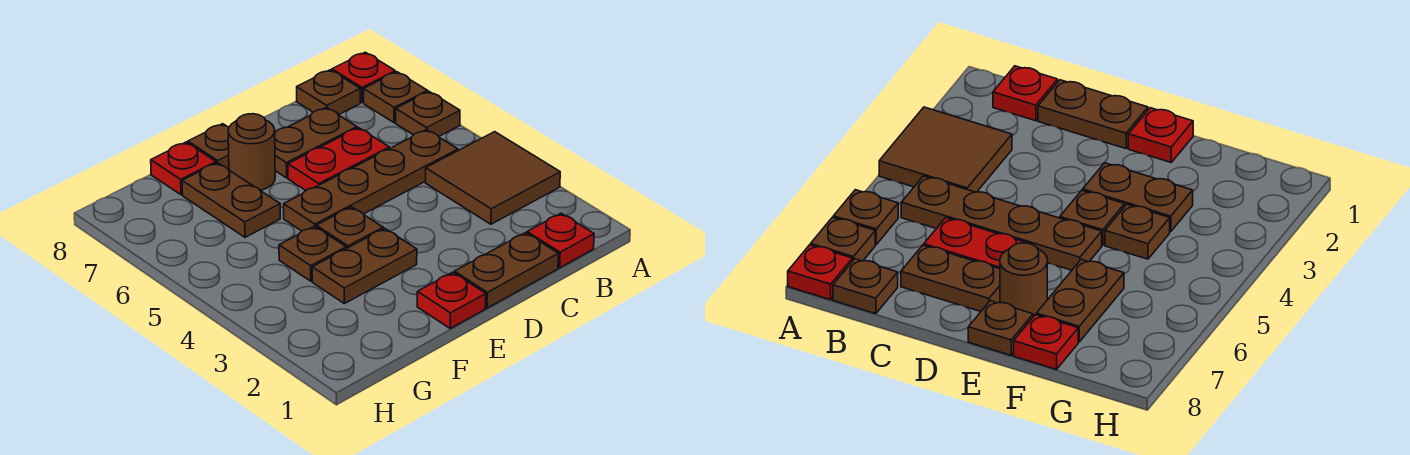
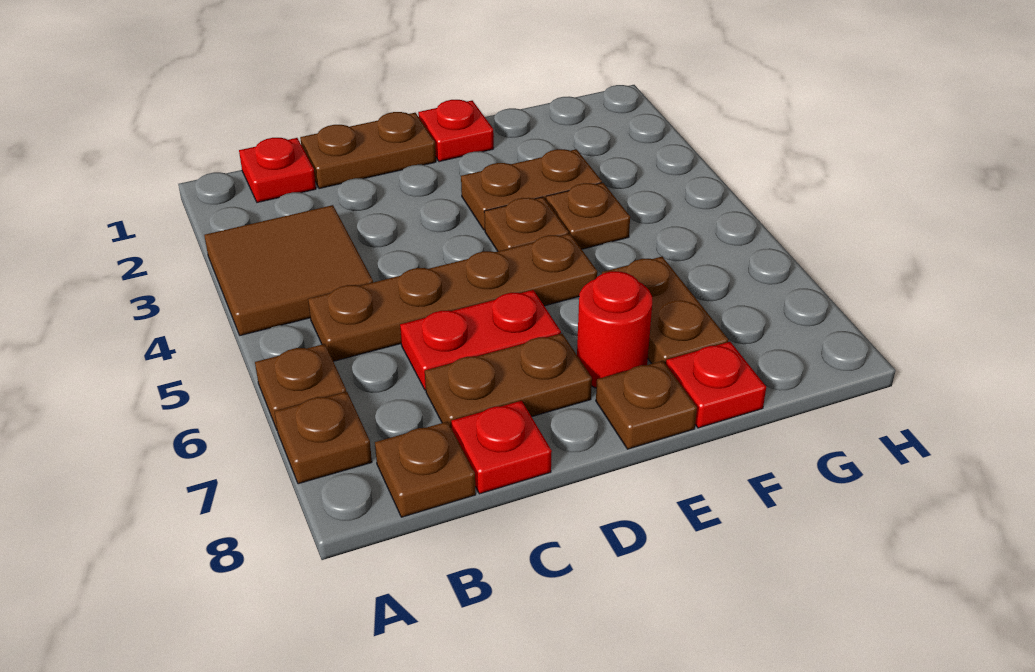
red plate A8 level 1 -> red plate C8 level 1
brown round brick E7 level 1 -> red round brick E7 level 1

